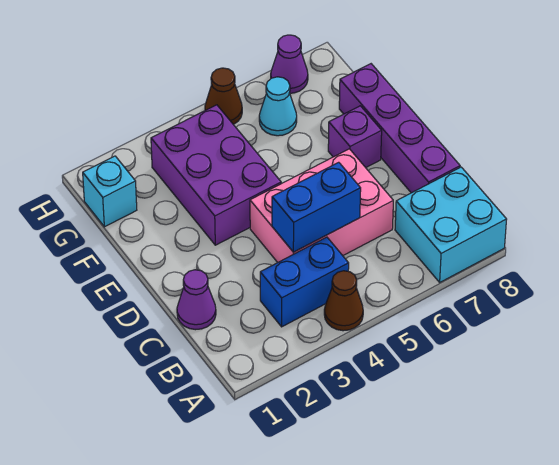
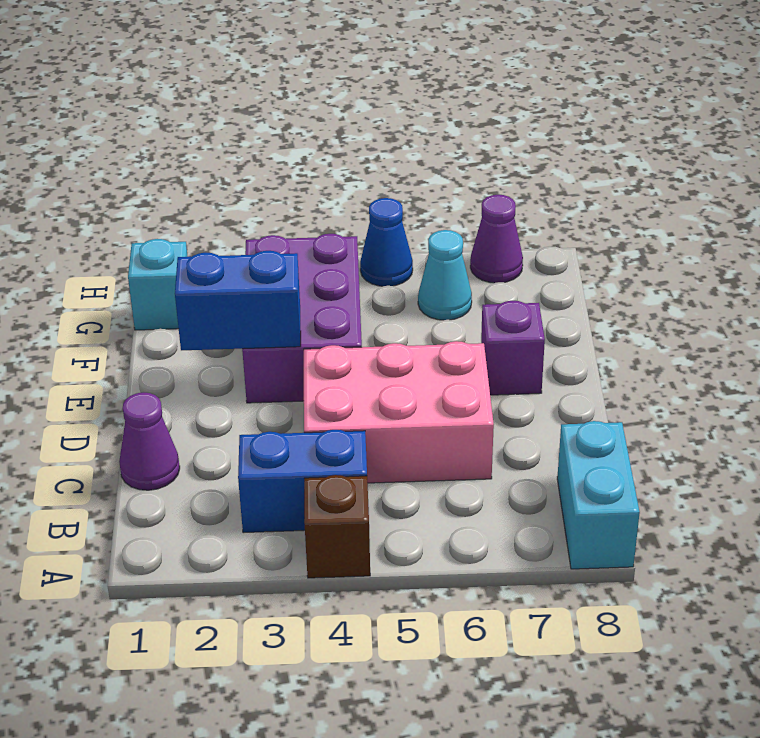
brown cone A4 level 1 -> brown brick A4 level 1
cyan brick A7:B8 level 1 -> cyan brick A8:B8 level 1
blue brick C4:C5 level 2 -> blue brick E2:E3 level 2
purple brick C8:F8 level 1 -> none
brown cone H5 level 1 -> blue cone H5 level 1

